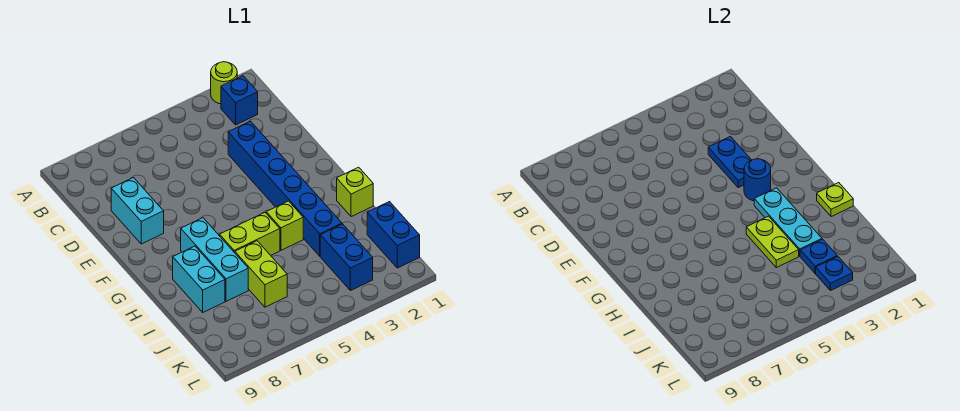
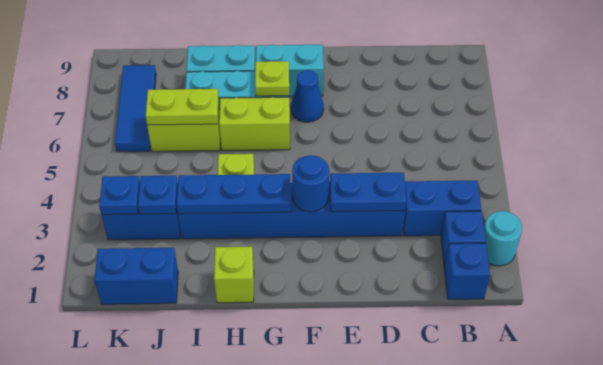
lime round brick A2 level 1 -> cyan round brick A2 level 1
none -> blue brick B1 level 1
none -> blue brick B3:C3 level 1
cyan brick D8:E8 level 1 -> cyan brick F8:G8 level 1
none -> blue cone F7 level 1
cyan plate G3:I3 level 2 -> blue plate G3:I3 level 2
lime plate H1 level 2 -> lime plate G7 level 2
lime plate H4:I4 level 2 -> lime plate I6:J6 level 2
lime brick H5:H6 level 1 -> lime brick G6:H6 level 1
none -> blue tile K6:K8 level 1

